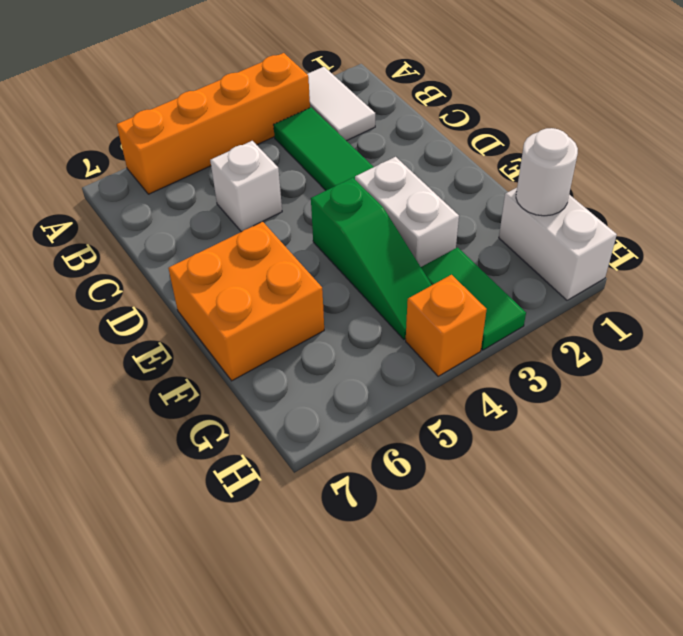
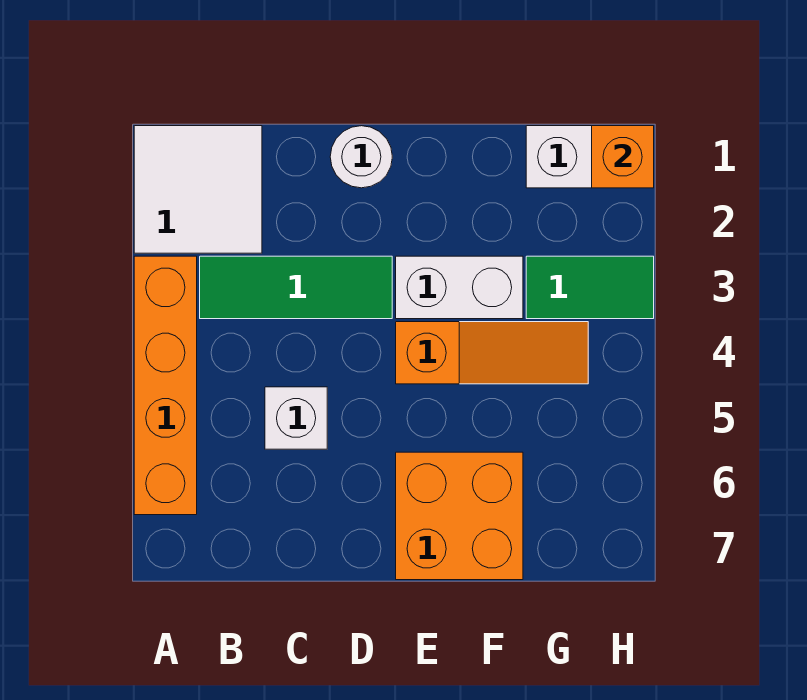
white tile A2:B2 level 1 -> white tile A1:B2 level 1
green slope E4:G4 level 1 top E -> orange slope E4:G4 level 1 top E
white round brick G1 level 2 -> white round brick D1 level 1
orange brick H4 level 1 -> orange brick H1 level 2

